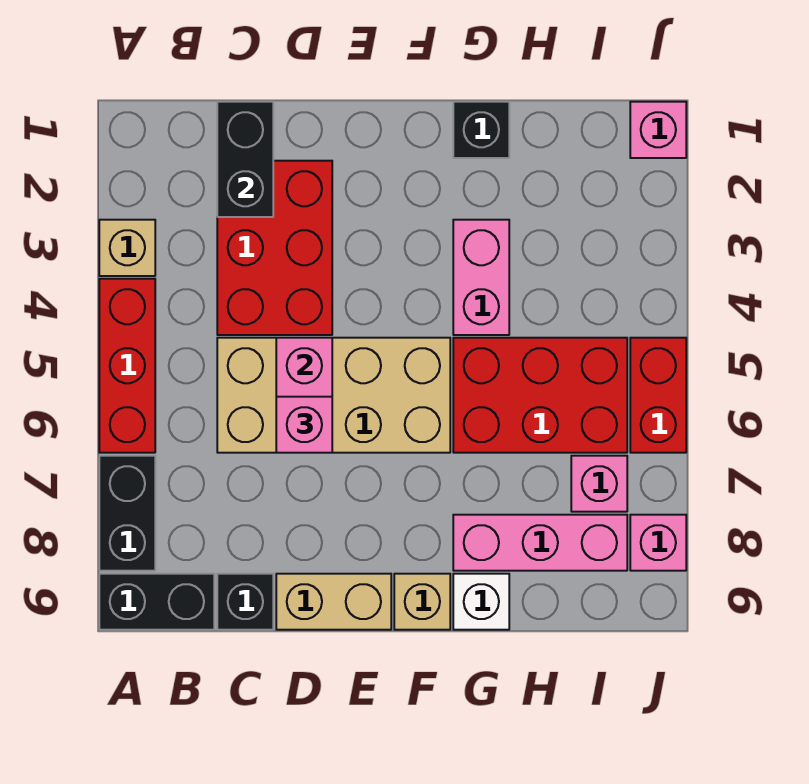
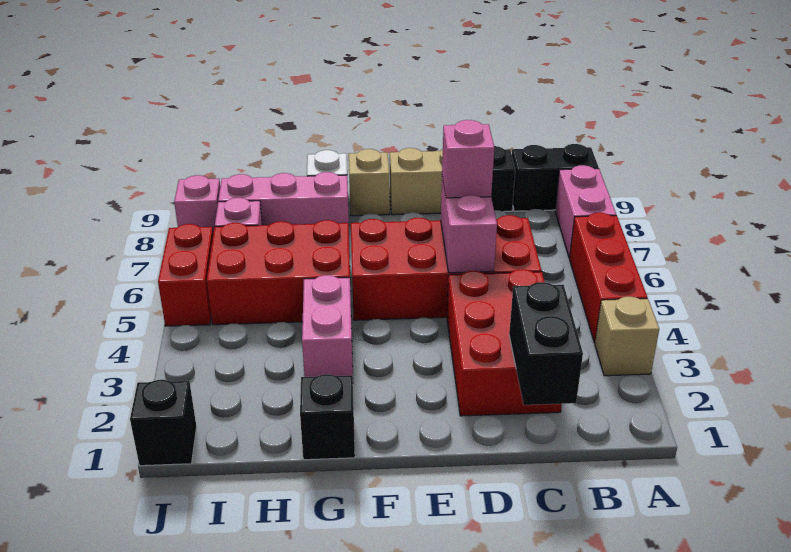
black brick A7:A8 level 1 -> pink brick A7:A8 level 1
tan brick C5:F6 level 1 -> red brick C5:F6 level 1
pink brick J1 level 1 -> black brick J1 level 1

